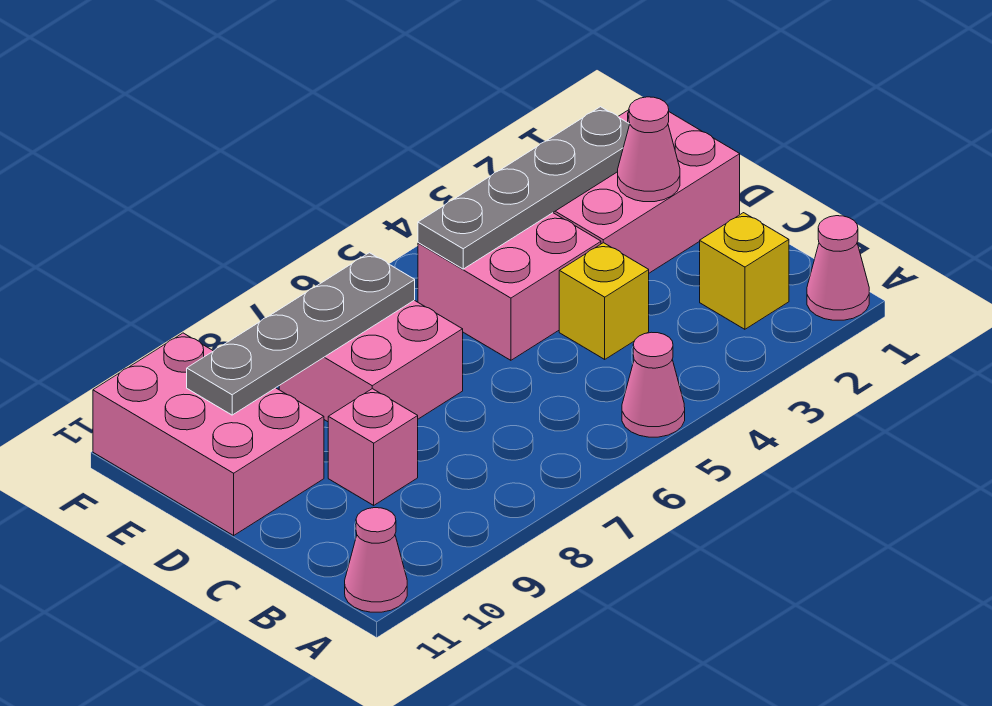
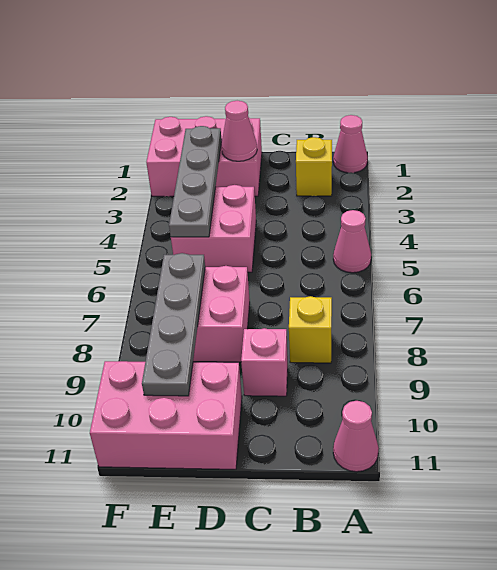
yellow brick C4 level 1 -> yellow brick B8 level 1
pink brick D1:E3 level 1 -> pink brick D1:F2 level 1

